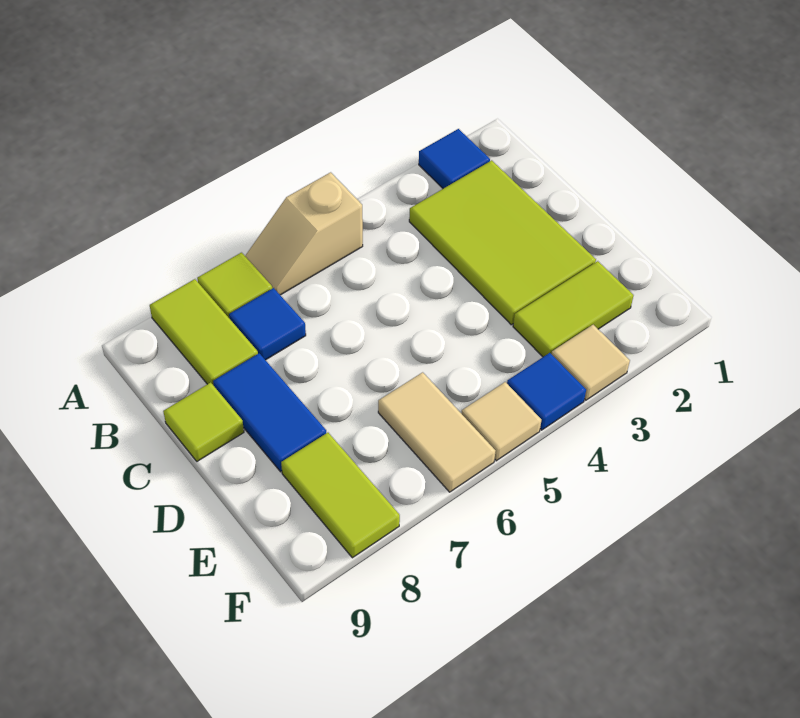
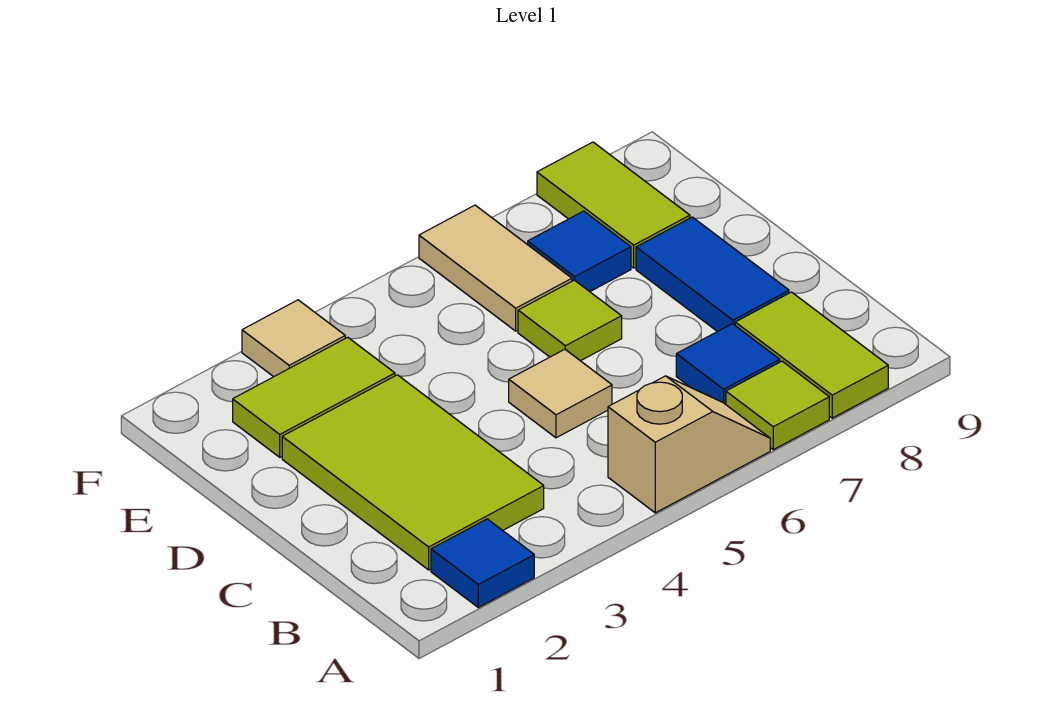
lime tile C9 level 1 -> lime tile D6 level 1
blue tile F4 level 1 -> blue tile E7 level 1
tan tile F5 level 1 -> tan tile C5 level 1

